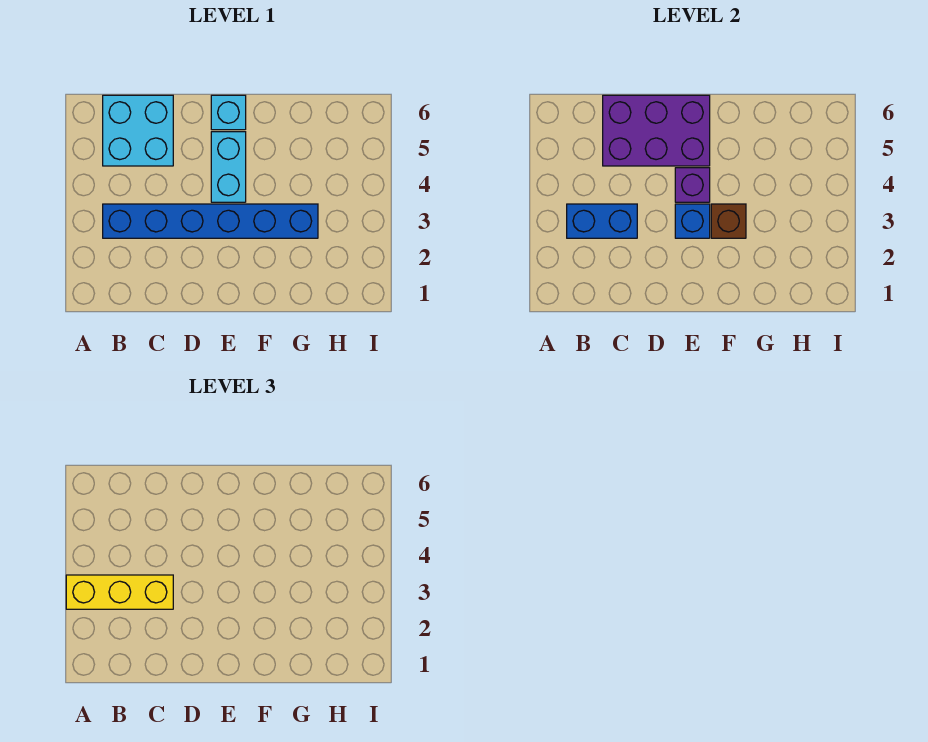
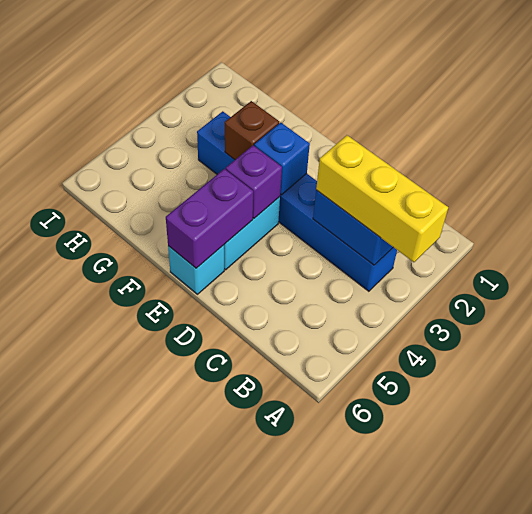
cyan brick B5:C6 level 1 -> none
purple brick C5:E6 level 2 -> purple brick E5:E6 level 2

